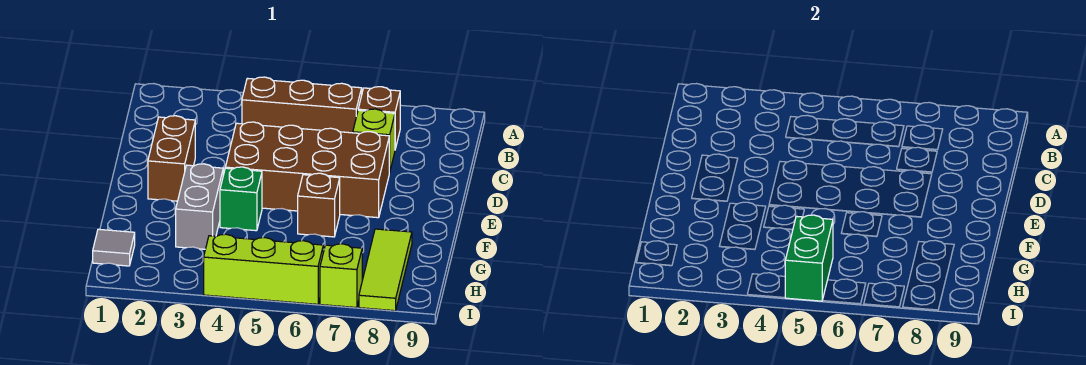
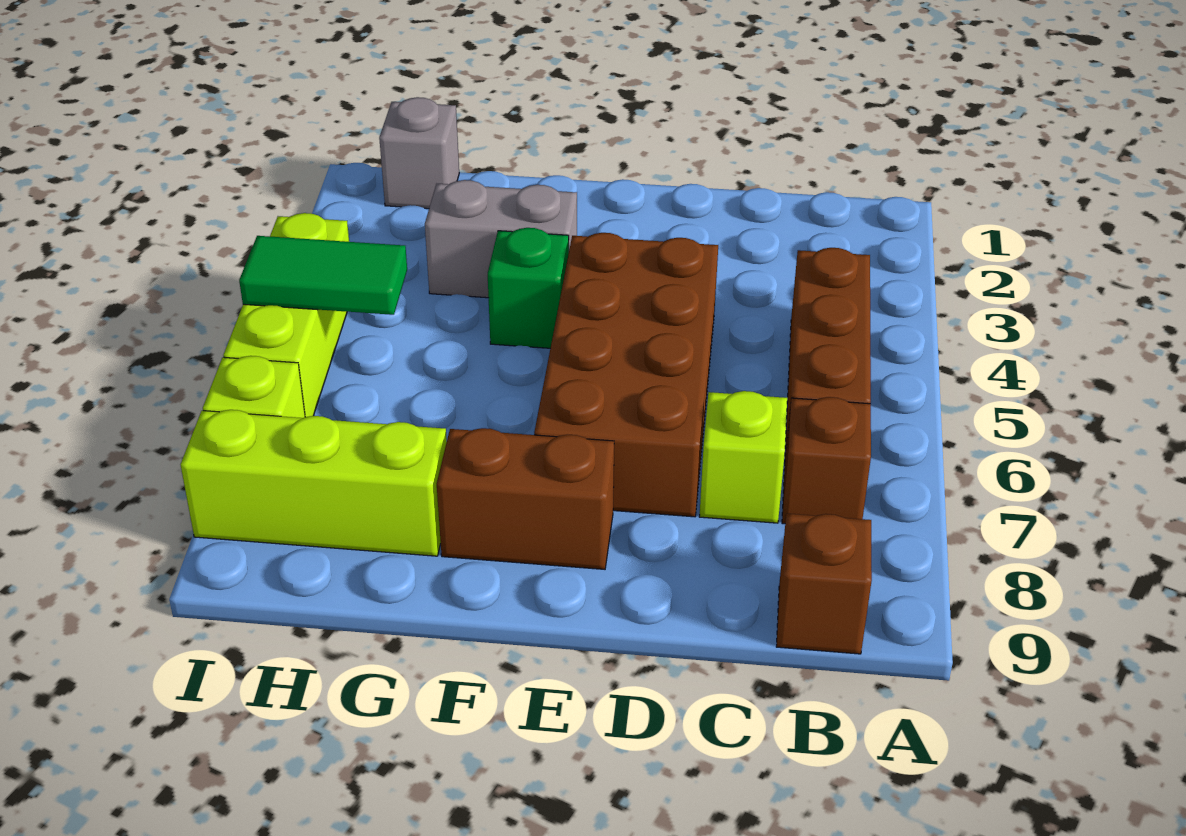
brown brick D2:E2 level 1 -> brown brick E8:F8 level 1
brown brick F6 level 1 -> brown brick B9 level 1
lime tile G8:I8 level 1 -> lime brick G8:I8 level 1
grey tile H1 level 1 -> grey brick H1 level 1
green brick H5:I5 level 2 -> green tile H5:I5 level 2

